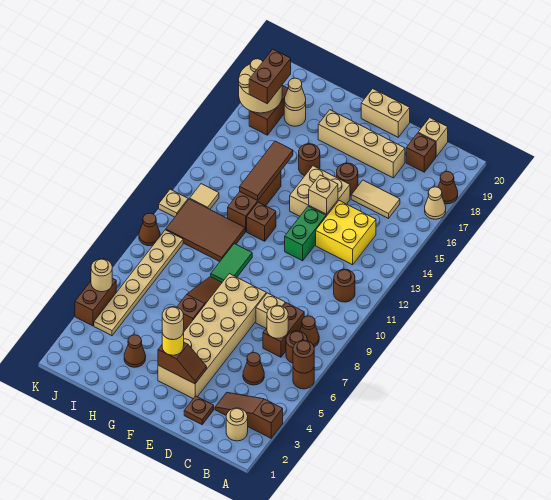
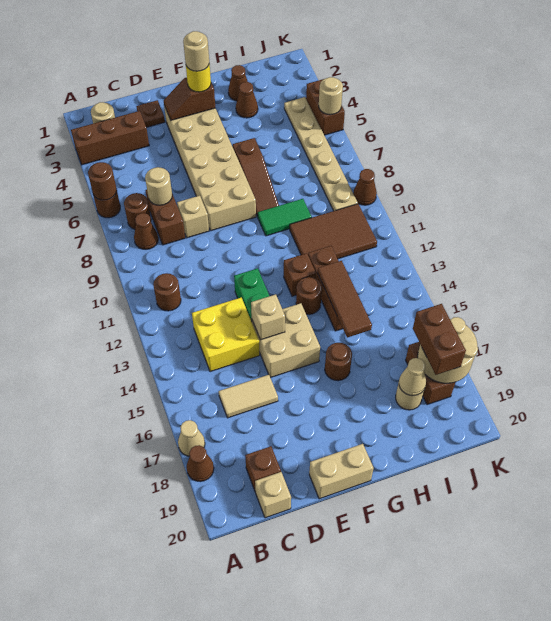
brown slope A3:C3 level 1 top A -> brown brick A3:C3 level 1
brown cone C5 level 1 -> brown cone H2 level 1
tan brick D18:G18 level 1 -> none
brown round brick E16 level 1 -> brown round brick G13 level 1
green tile G9:G10 level 1 -> green tile G9:H9 level 1
tan tile J12 level 1 -> none
tan plate K11 level 1 -> none

